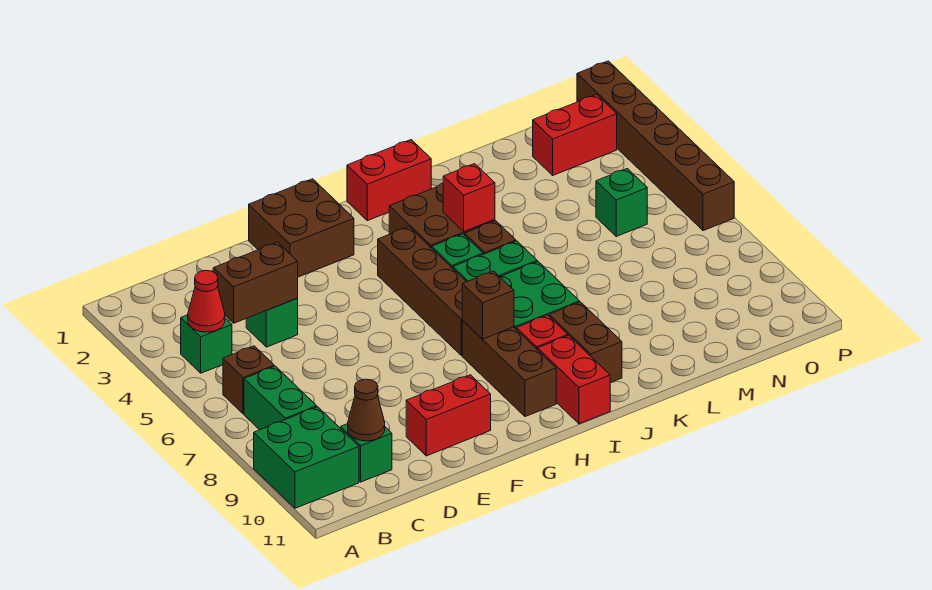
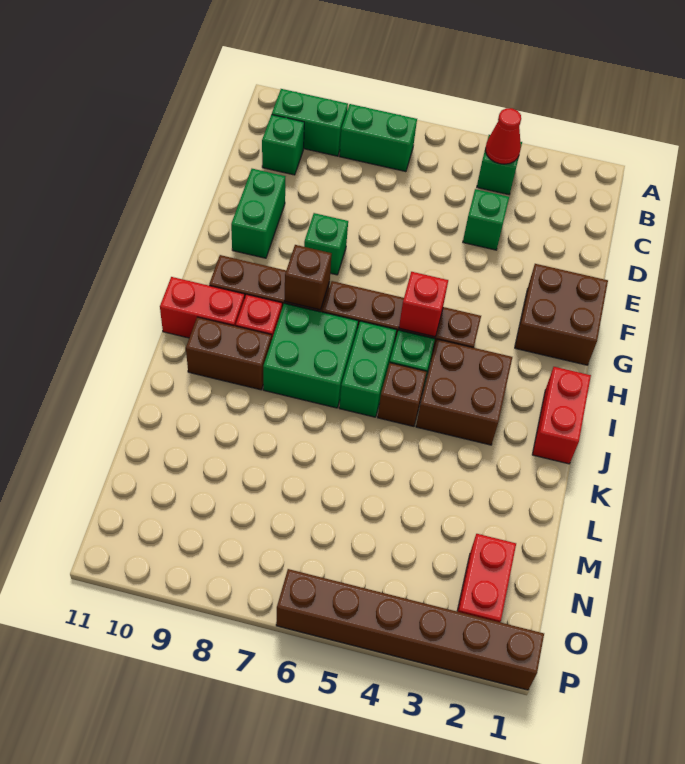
green brick A9:B10 level 1 -> green brick B9:B10 level 1
brown brick B6 level 1 -> none
brown brick C4:D4 level 2 -> none
brown cone C10 level 2 -> none
red brick E10:F10 level 1 -> green brick E10:F10 level 1
red brick J4 level 2 -> red brick H5 level 2
green brick N5 level 1 -> green brick F8 level 1

